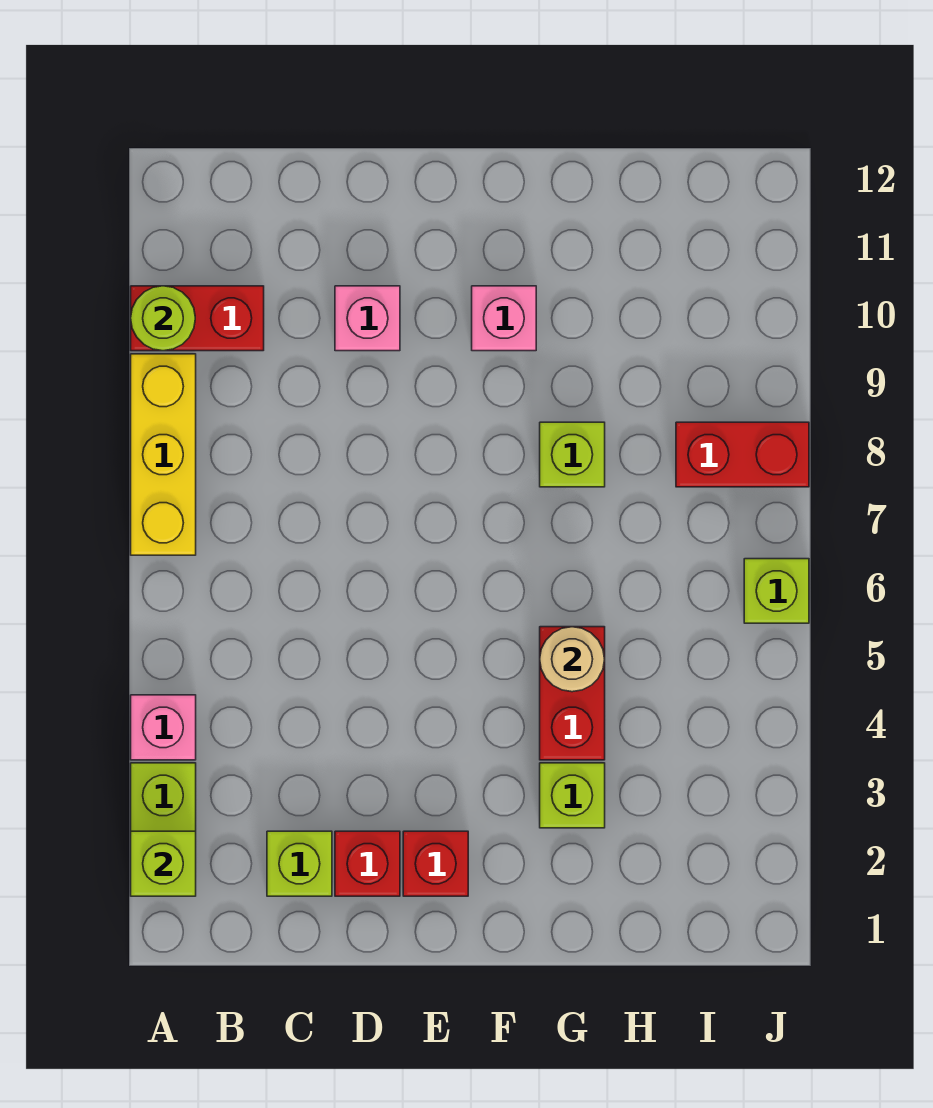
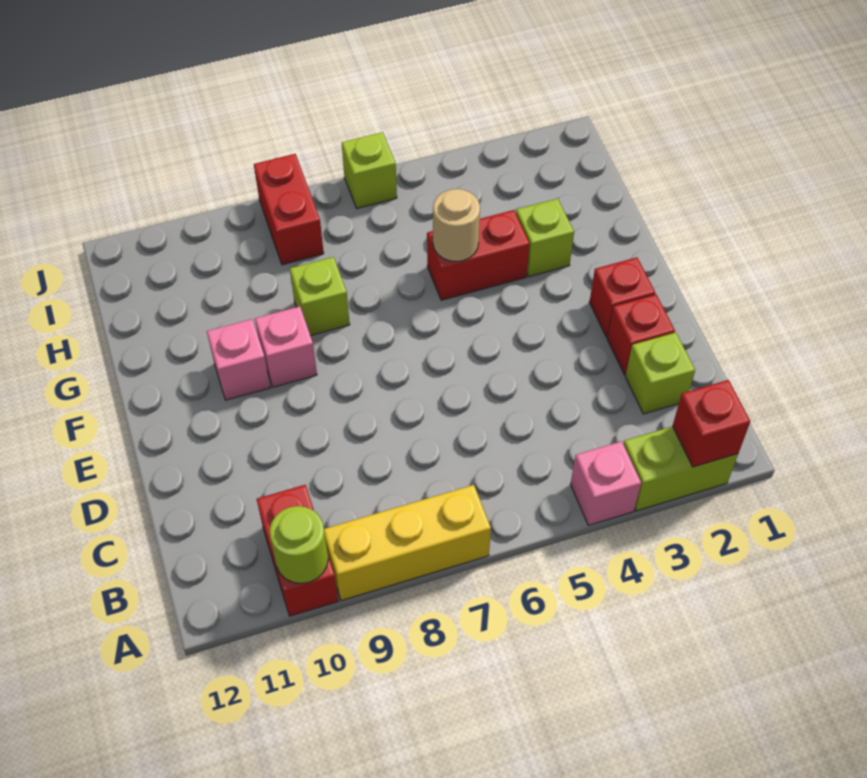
lime brick A2 level 2 -> red brick A2 level 2
pink brick D10 level 1 -> pink brick F9 level 1

